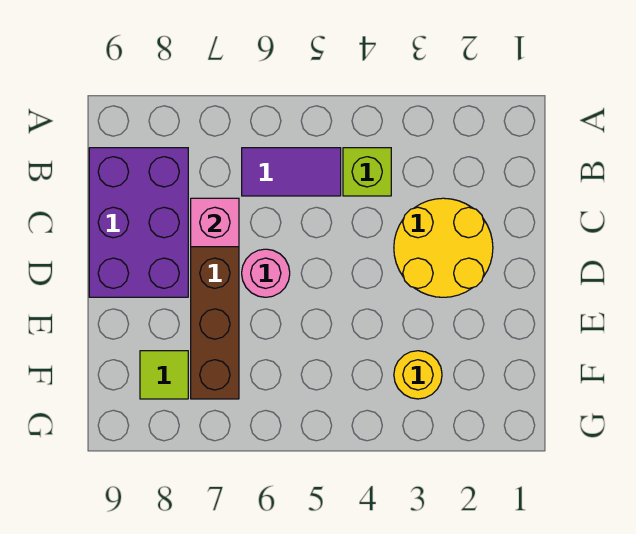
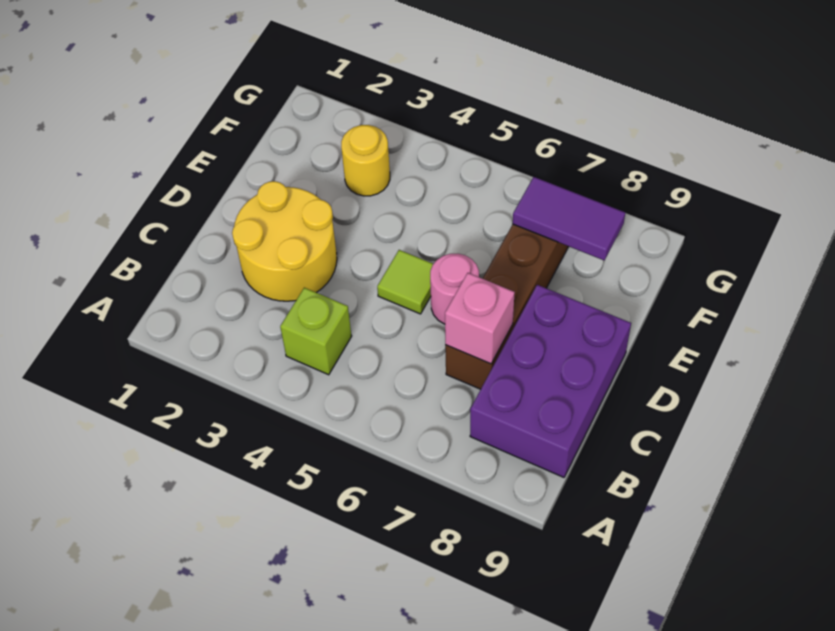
purple tile B5:B6 level 1 -> purple tile F7:F8 level 2
lime tile F8 level 1 -> lime tile D5 level 1

